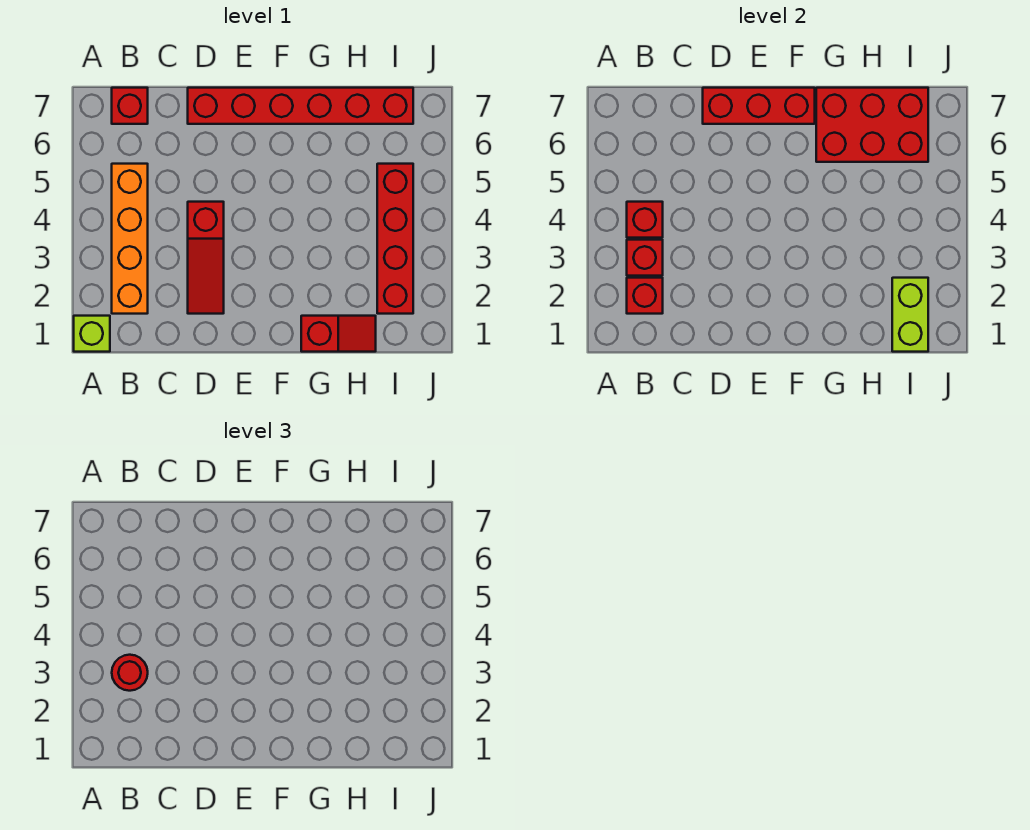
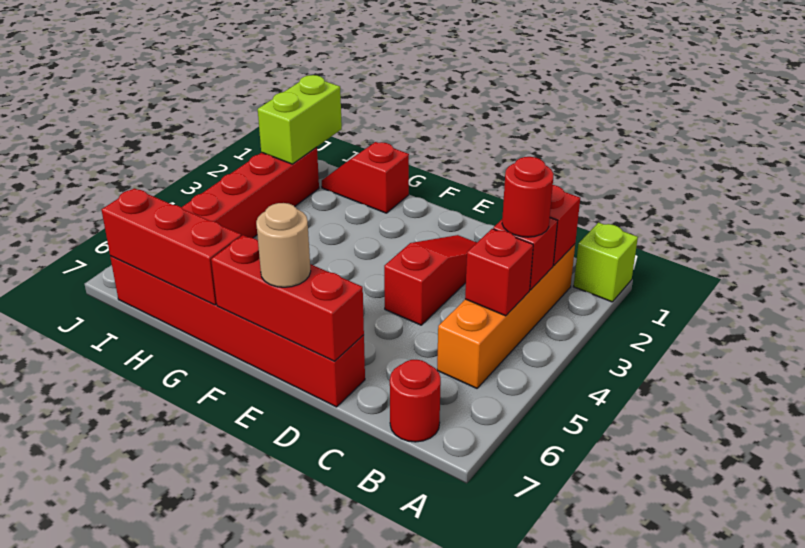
red brick B7 level 1 -> red round brick B7 level 1
none -> tan round brick E7 level 3
red brick G6:I7 level 2 -> red brick G7:I7 level 2

